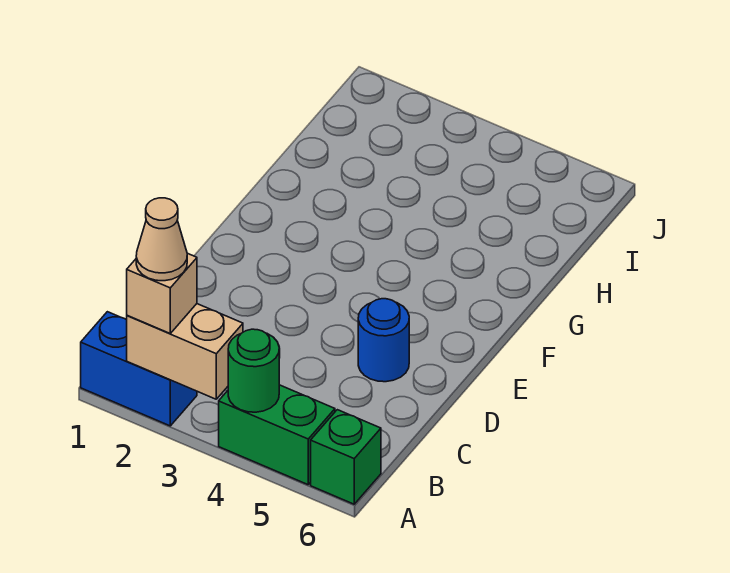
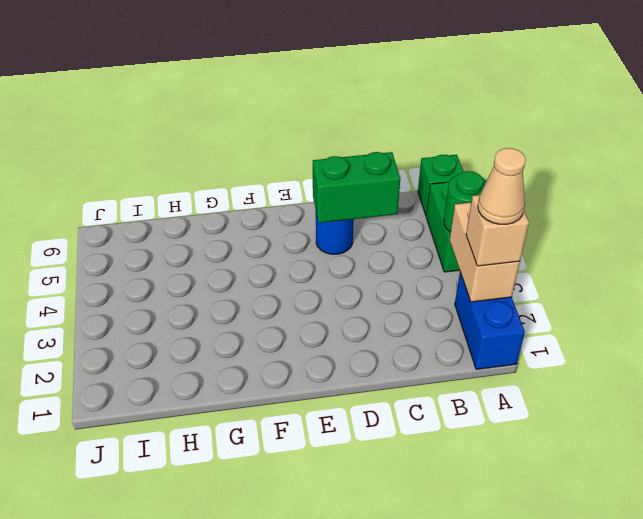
none -> green brick C5:D5 level 2

